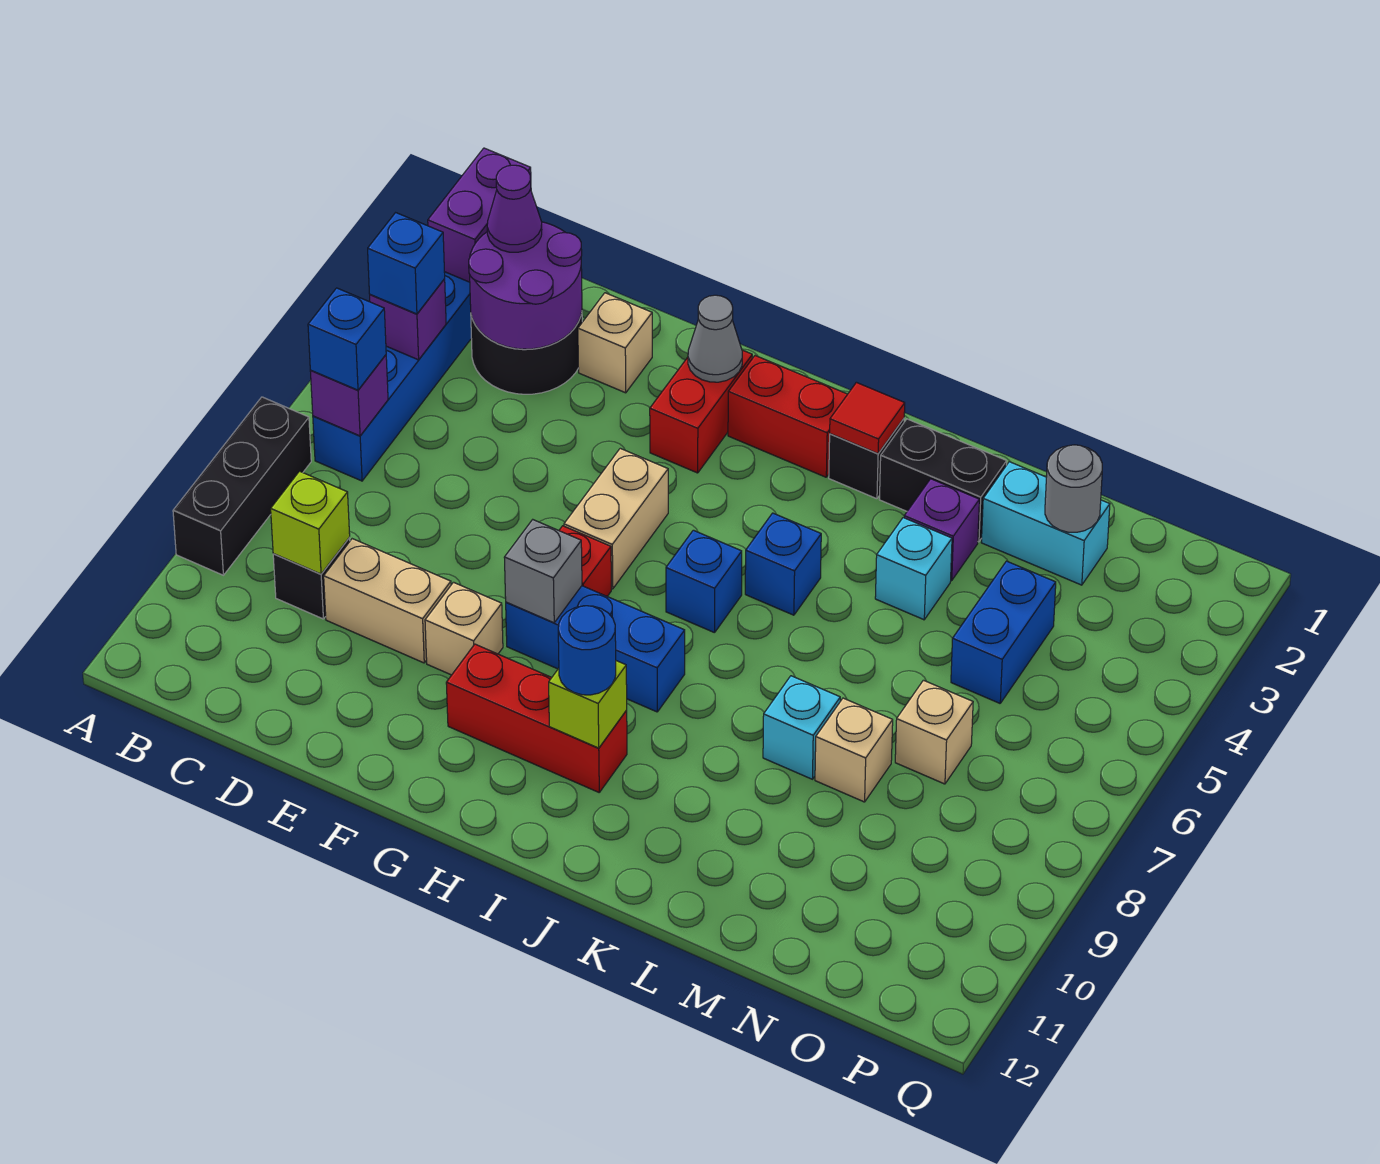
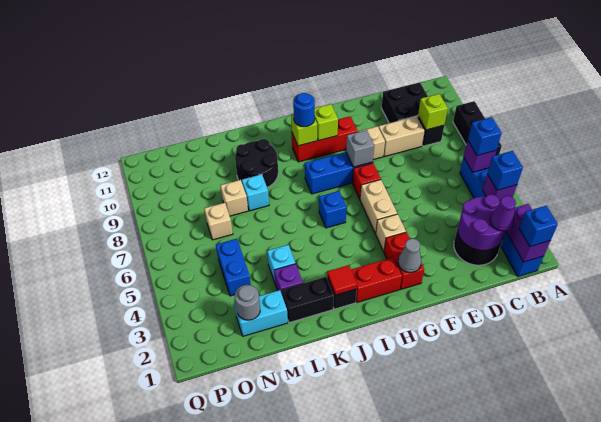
none -> black brick C10:D11 level 1
tan brick E2 level 1 -> tan brick G4 level 1
none -> lime brick H10 level 2
blue brick J5 level 1 -> blue brick B1 level 3
none -> black round brick K9:L10 level 1

